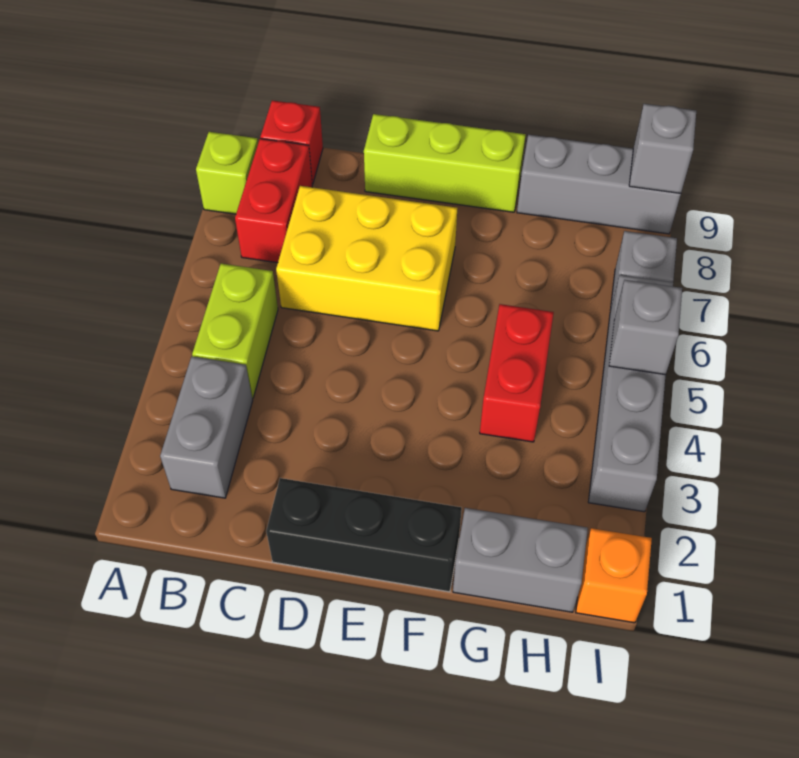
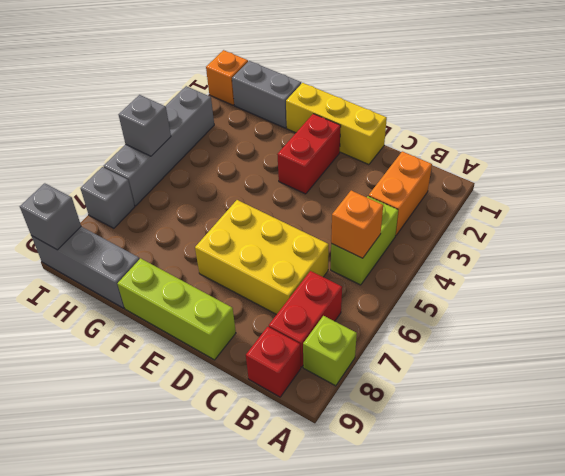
grey brick B2:B3 level 1 -> orange brick B2:B3 level 1
none -> orange brick B5 level 2
black brick D1:F1 level 1 -> yellow brick D1:F1 level 1
red brick G4:G5 level 1 -> red brick E2:E3 level 1

